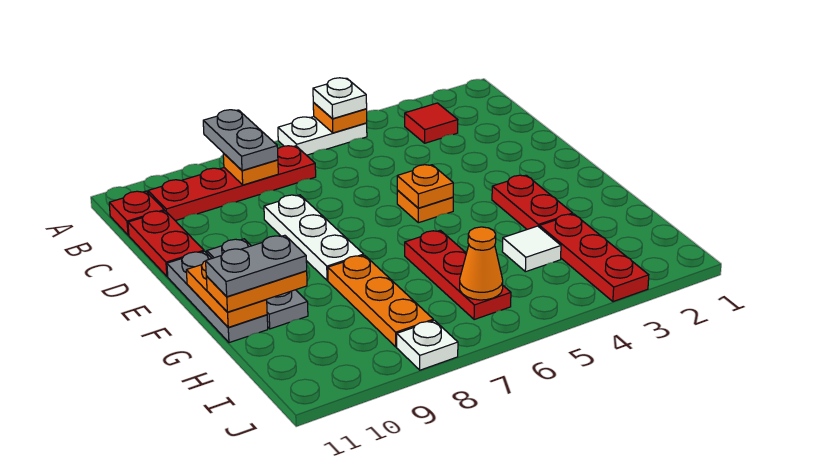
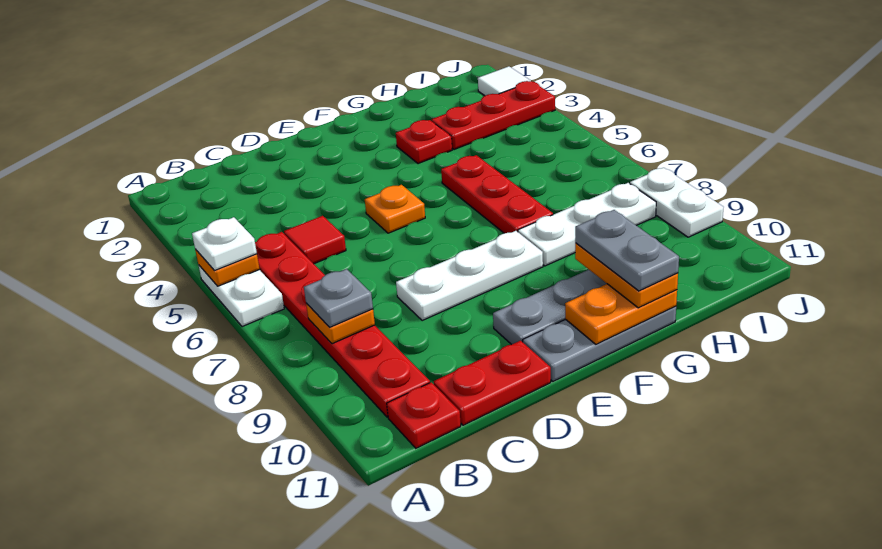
grey plate A8:B8 level 3 -> grey plate B8 level 3
red tile B3 level 1 -> red tile C5 level 1
red plate B7:B10 level 1 -> red plate B5:B10 level 1
orange plate E5 level 2 -> none
red plate F3:G3 level 1 -> red plate G3 level 1
red plate G6:I6 level 1 -> red plate G5:G7 level 1
orange plate G8:I8 level 1 -> white plate G8:I8 level 1
white tile H4 level 1 -> white tile J2 level 1
orange cone I6 level 2 -> none
white plate J8 level 1 -> white plate J8:J9 level 1

